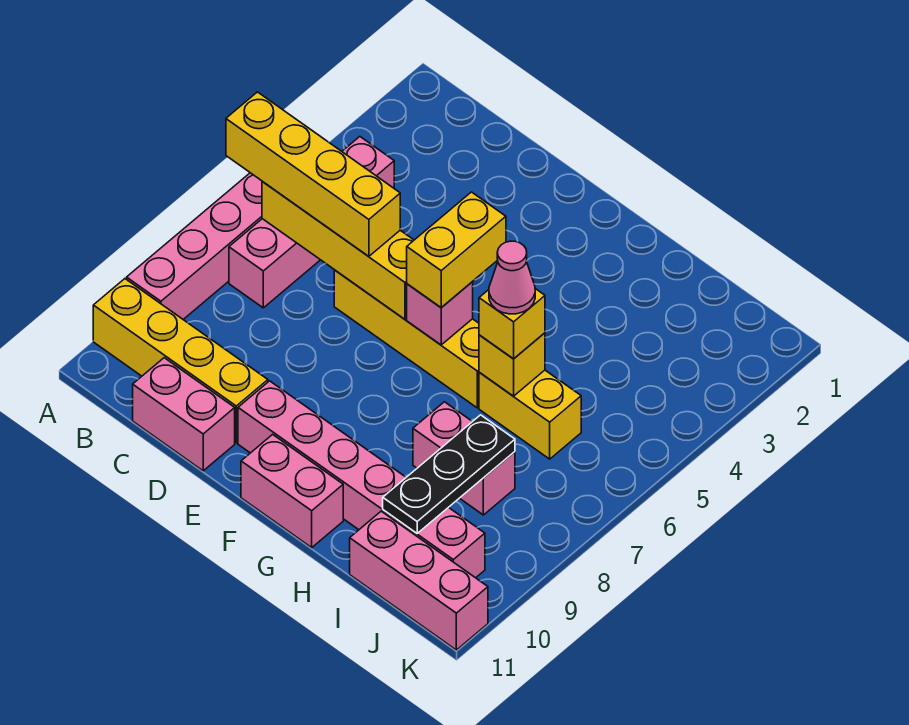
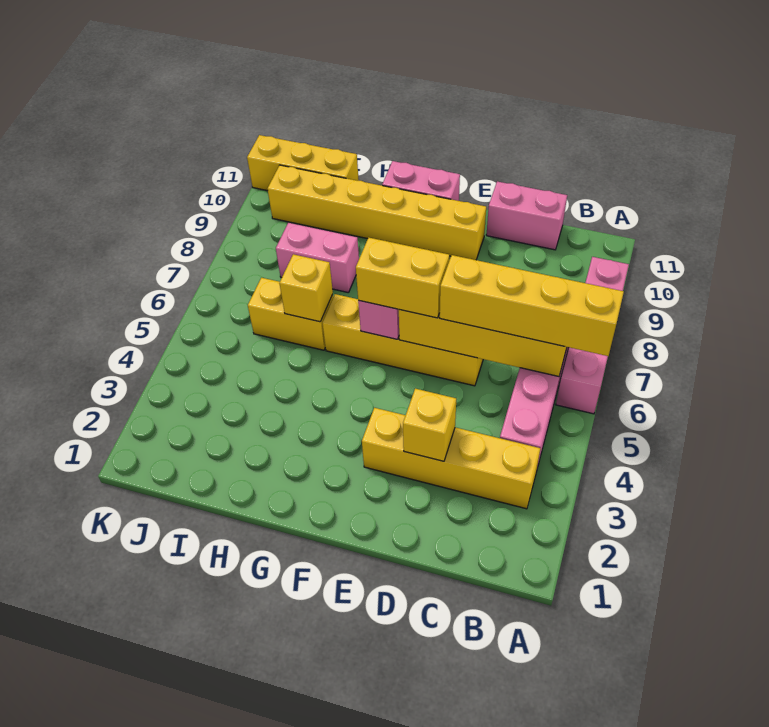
yellow brick A10:D10 level 1 -> yellow brick B3:E3 level 1
pink brick E10:J10 level 1 -> yellow brick E10:J10 level 1
yellow brick F5:F6 level 3 -> yellow brick E6:F6 level 3
yellow brick H6 level 3 -> yellow brick D3 level 2
pink cone H6 level 4 -> none
black plate I8:I10 level 2 -> none
pink brick I11:K11 level 1 -> yellow brick I11:K11 level 1

